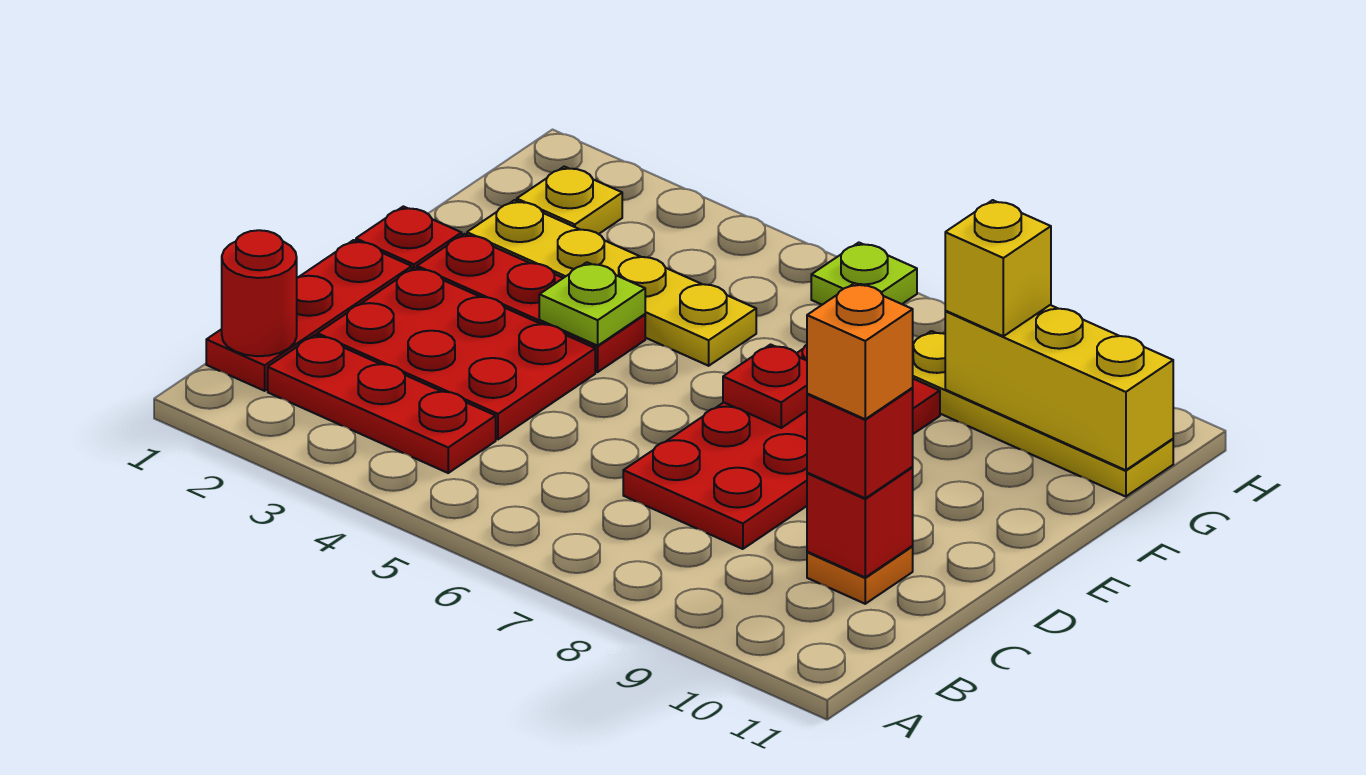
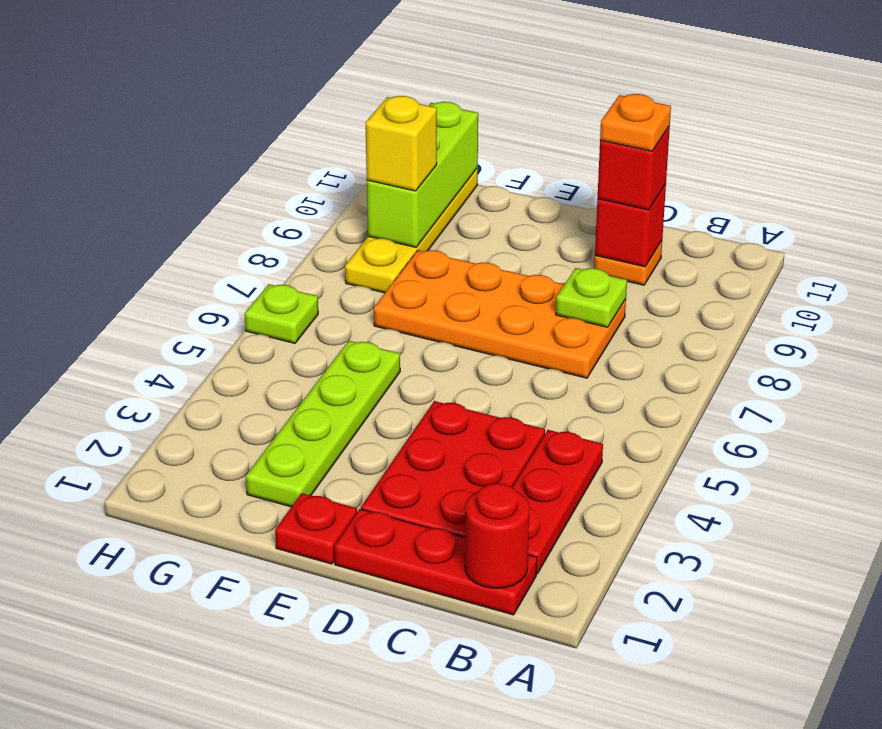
red plate C7:F8 level 1 -> orange plate C7:F8 level 1
orange brick C10 level 4 -> orange plate C10 level 4
red plate E2:E4 level 1 -> none
lime plate E4 level 2 -> lime plate C8 level 2
red plate E7 level 2 -> none
yellow plate F2:F5 level 1 -> lime plate F2:F5 level 1
yellow plate G2 level 1 -> none
yellow brick G9:G11 level 2 -> lime brick G9:G11 level 2

